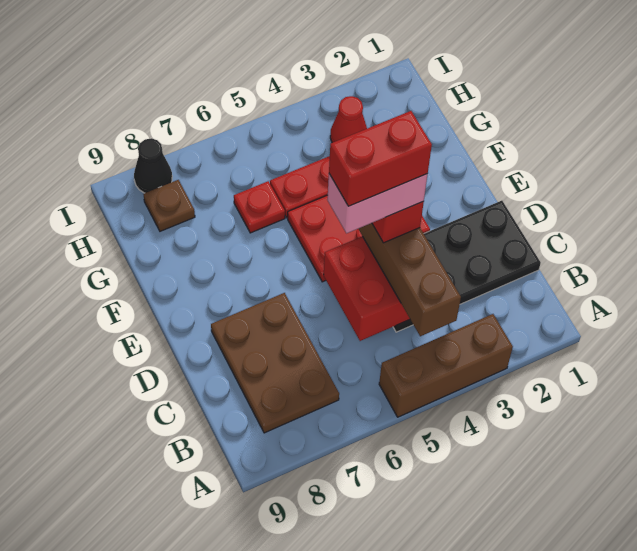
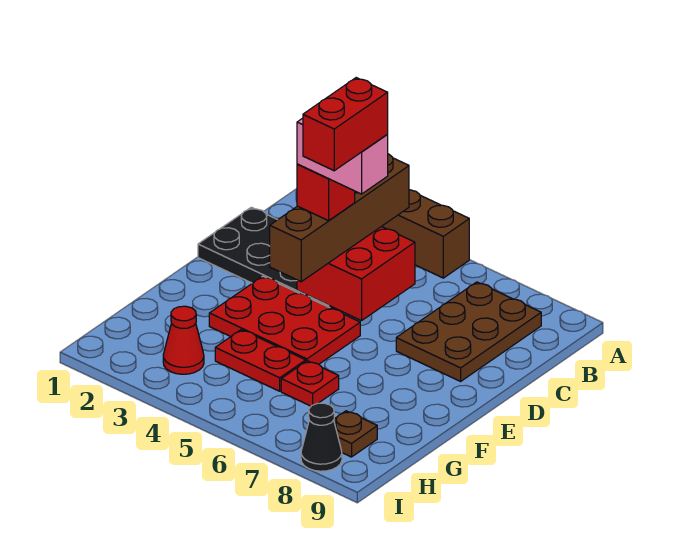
red brick D4:D5 level 6 -> red brick D5:E5 level 6

